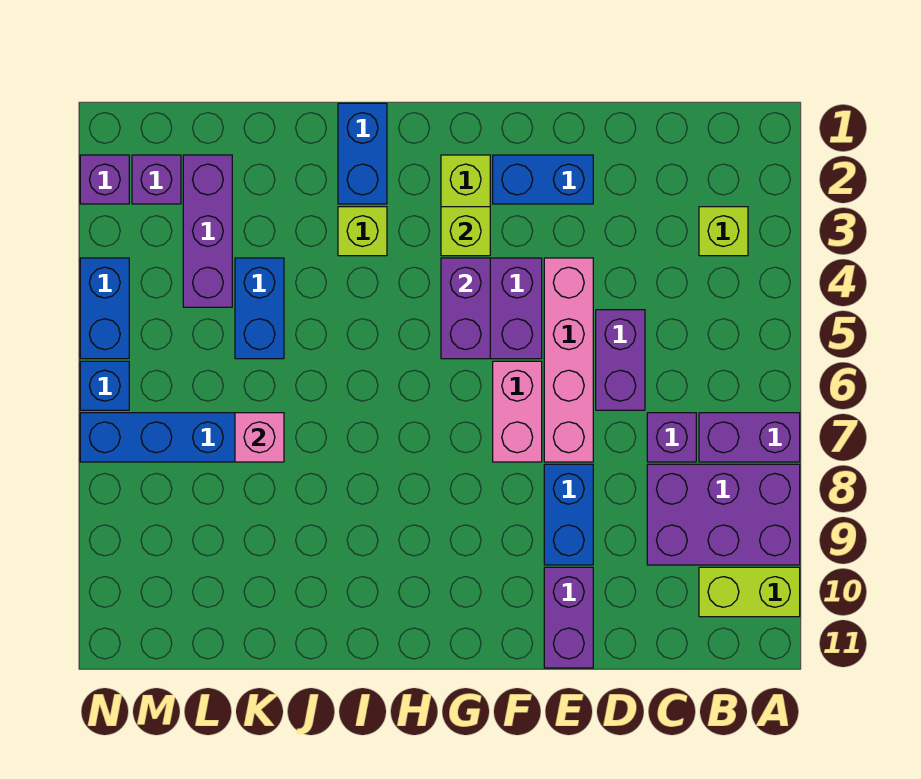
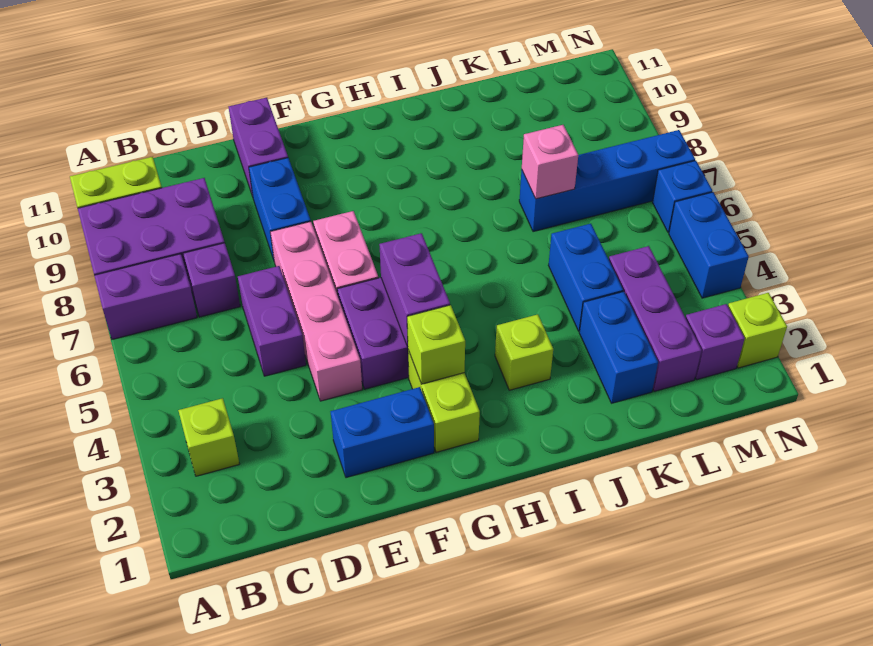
blue brick I1:I2 level 1 -> blue brick K2:K3 level 1
purple brick N2 level 1 -> lime brick N2 level 1

